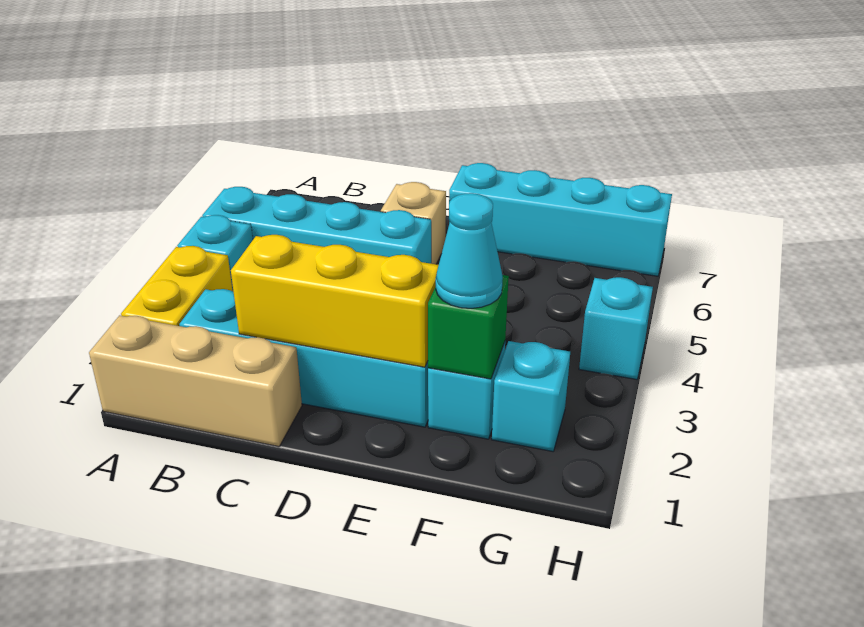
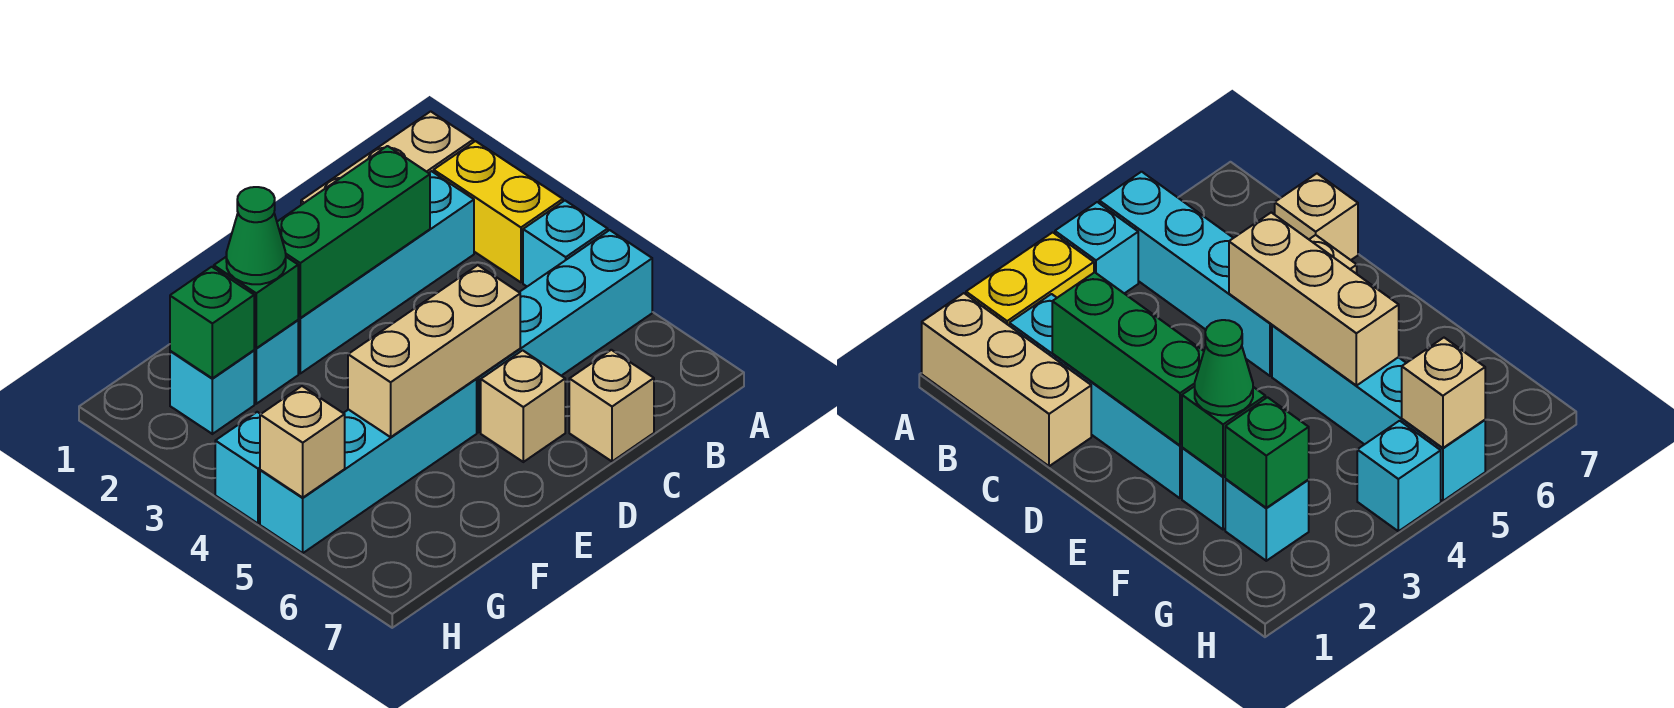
yellow brick C2:E2 level 2 -> green brick C2:E2 level 2
none -> tan brick C7 level 1
none -> tan brick D5:F5 level 2
cyan brick E7:H7 level 1 -> cyan brick E5:H5 level 1
cyan cone F2 level 3 -> green cone F2 level 3
none -> green brick G2 level 2
none -> tan brick H5 level 2

